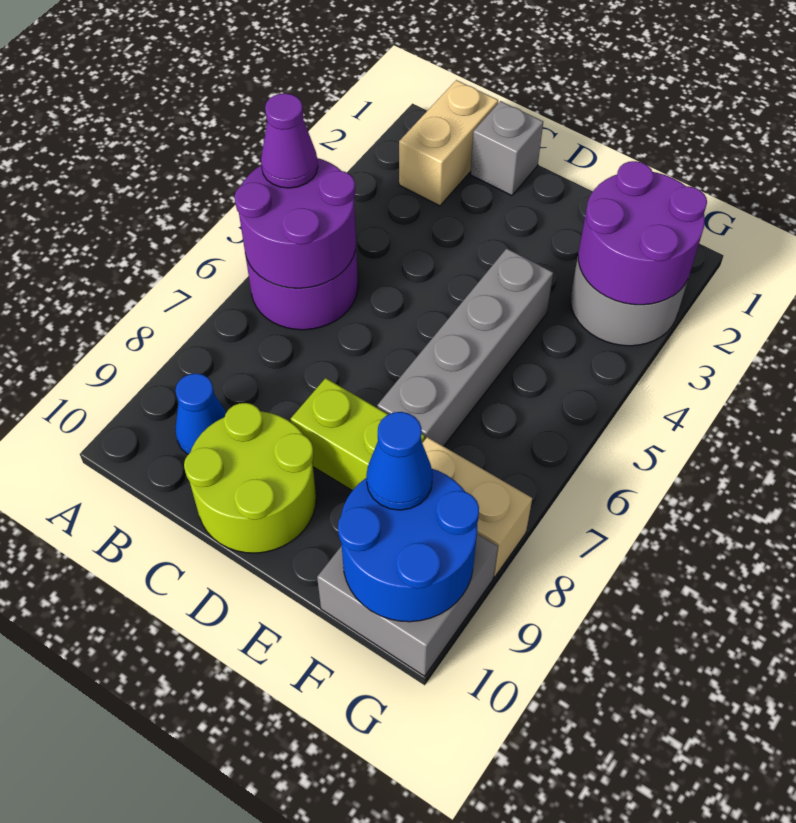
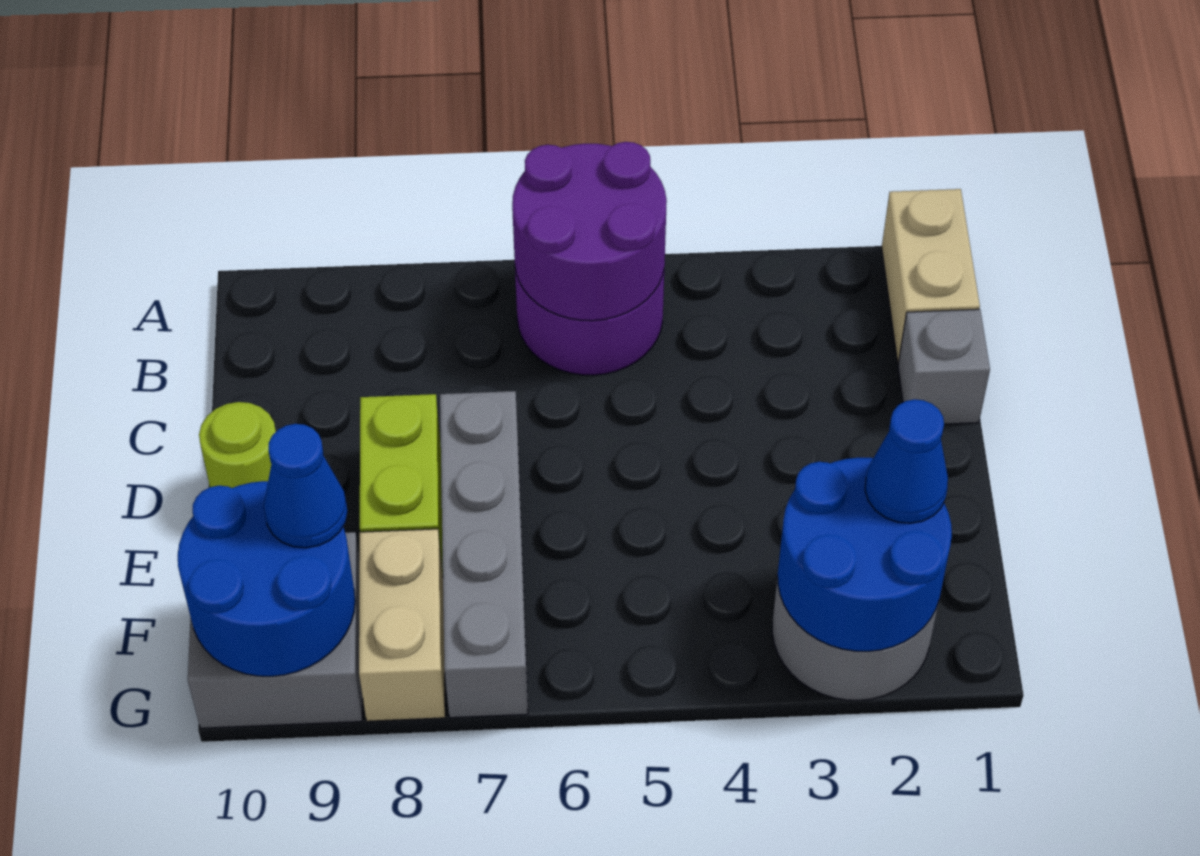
purple cone A5 level 3 -> none
tan brick B1:B2 level 1 -> tan brick A1:B1 level 1
blue cone B9 level 1 -> blue cone F2 level 3
lime round brick C9:D10 level 1 -> lime round brick D10 level 1
grey brick E4:E7 level 1 -> grey brick D7:G7 level 1
purple round brick F2:G3 level 2 -> blue round brick F2:G3 level 2

